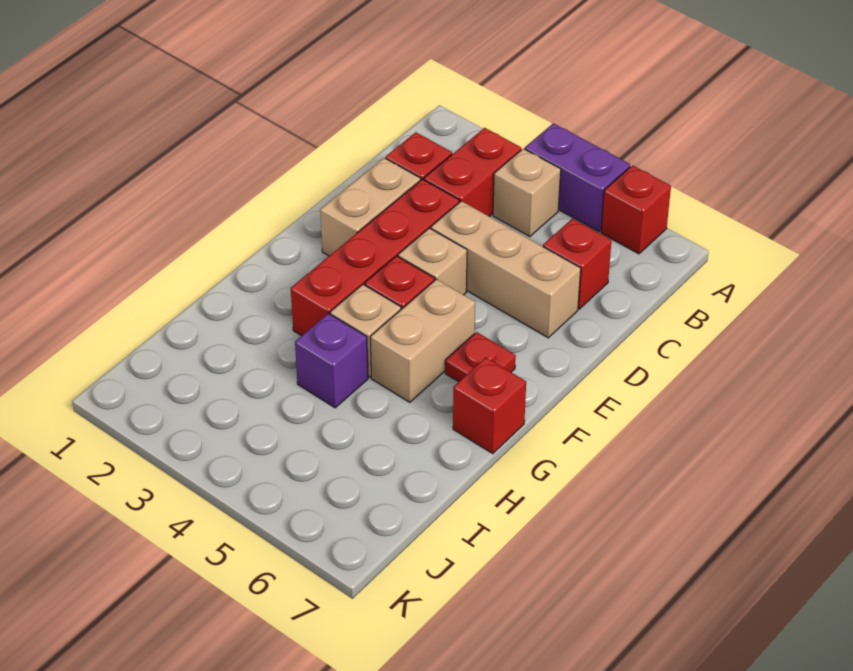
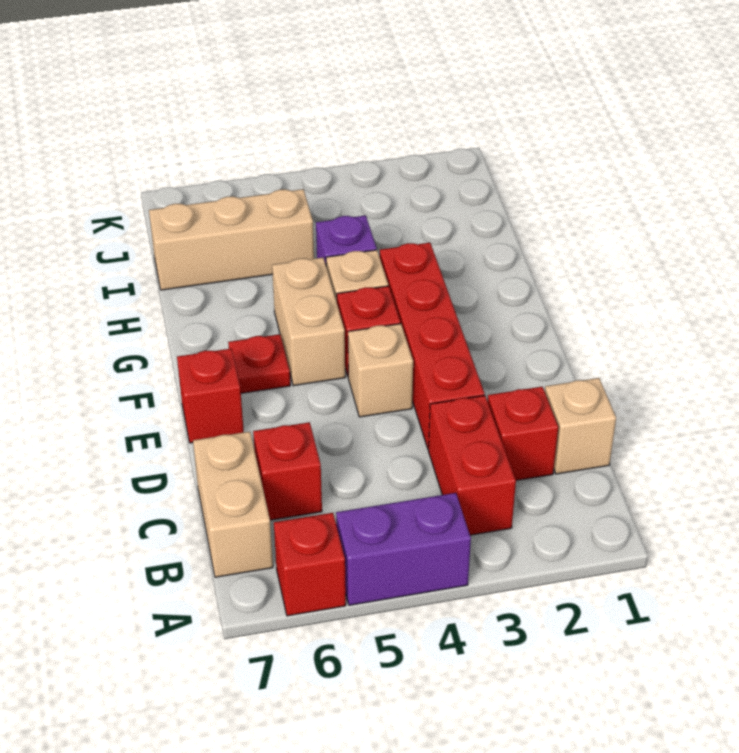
tan brick B4 level 1 -> tan brick C1 level 1
tan brick D2:E2 level 1 -> tan brick B7:C7 level 1
tan brick D4:D6 level 1 -> tan brick I5:I7 level 1
red brick G7 level 1 -> red brick E7 level 1

